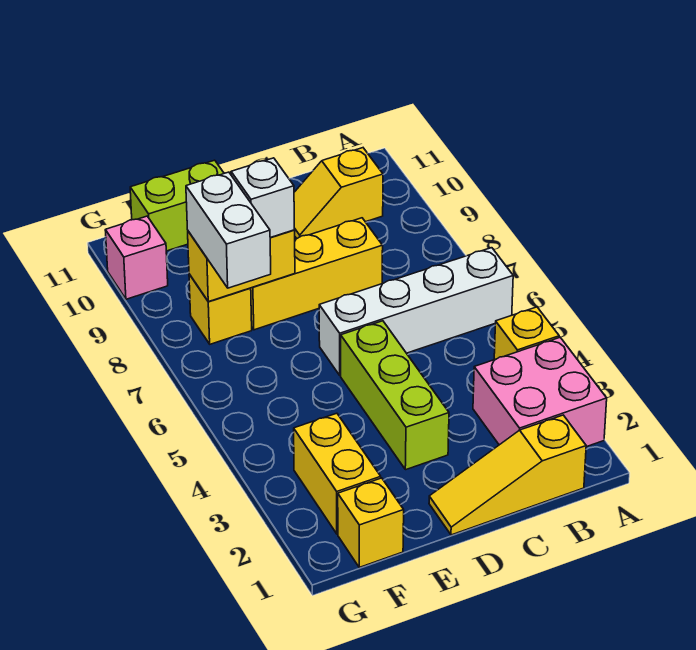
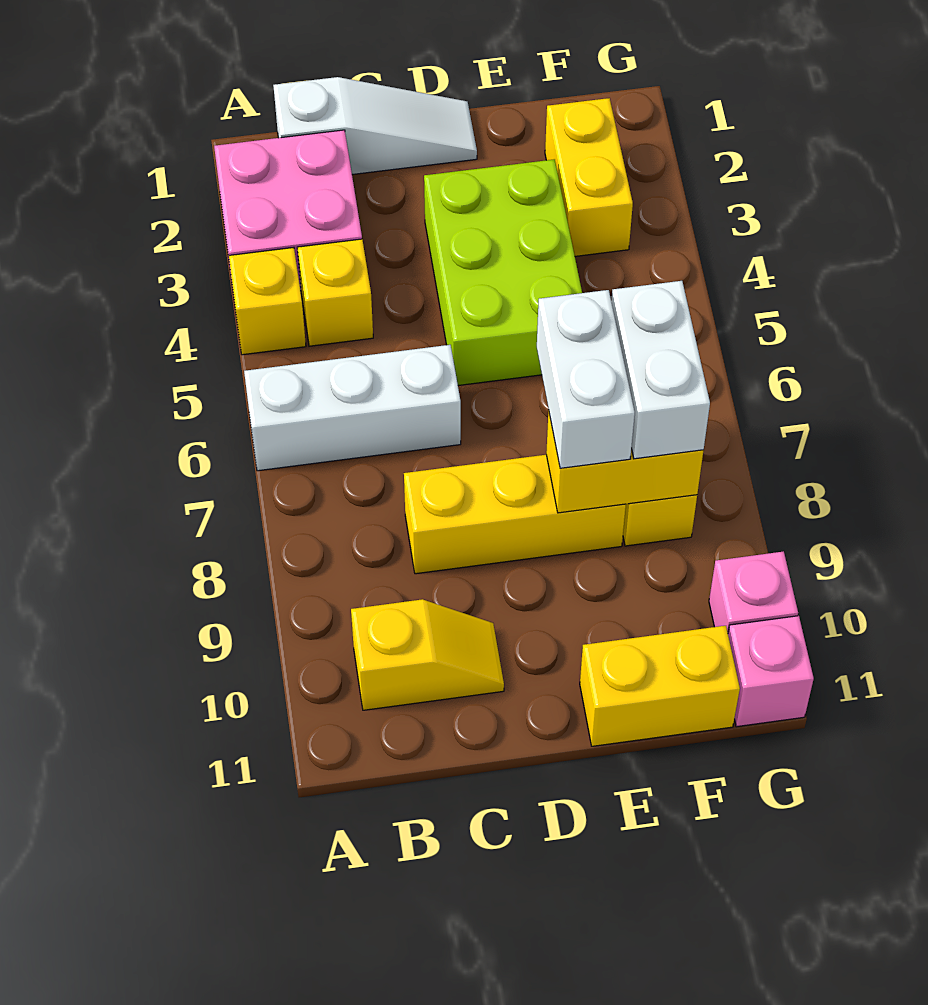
white brick A6:D6 level 1 -> white brick A6:C6 level 1
yellow slope B1:D1 level 1 top B -> white slope B1:D1 level 1 top B
lime brick D3:D5 level 1 -> lime brick D3:E5 level 1
white brick E8 level 3 -> white brick E7:E8 level 3
lime brick E11:F11 level 1 -> yellow brick E11:F11 level 1
yellow brick F1 level 1 -> yellow brick B4 level 1
none -> pink brick G11 level 1

